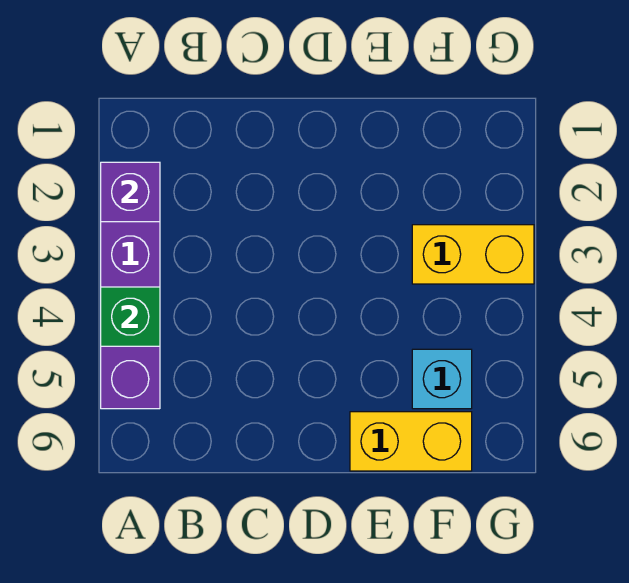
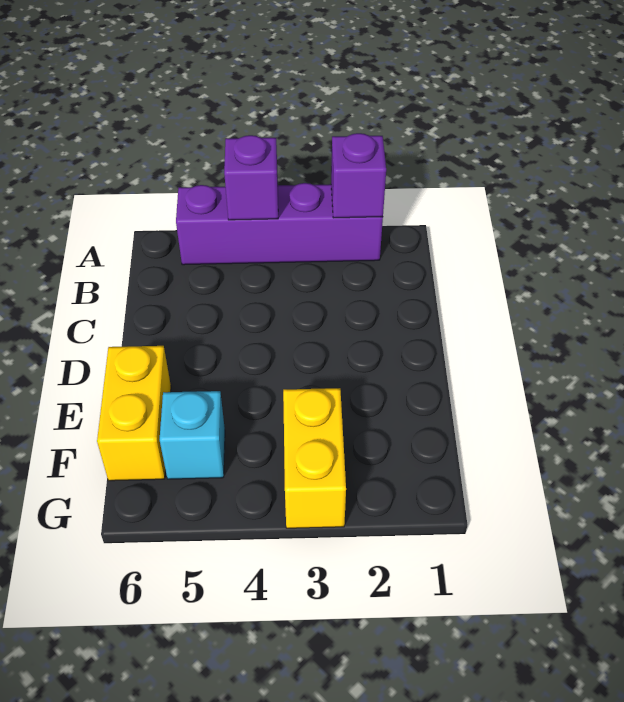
green brick A4 level 2 -> purple brick A4 level 2

